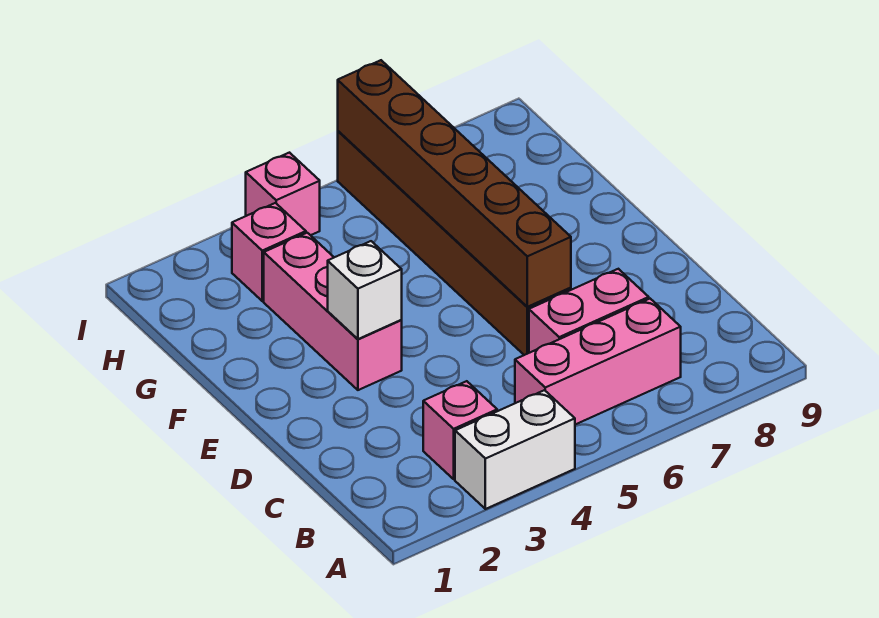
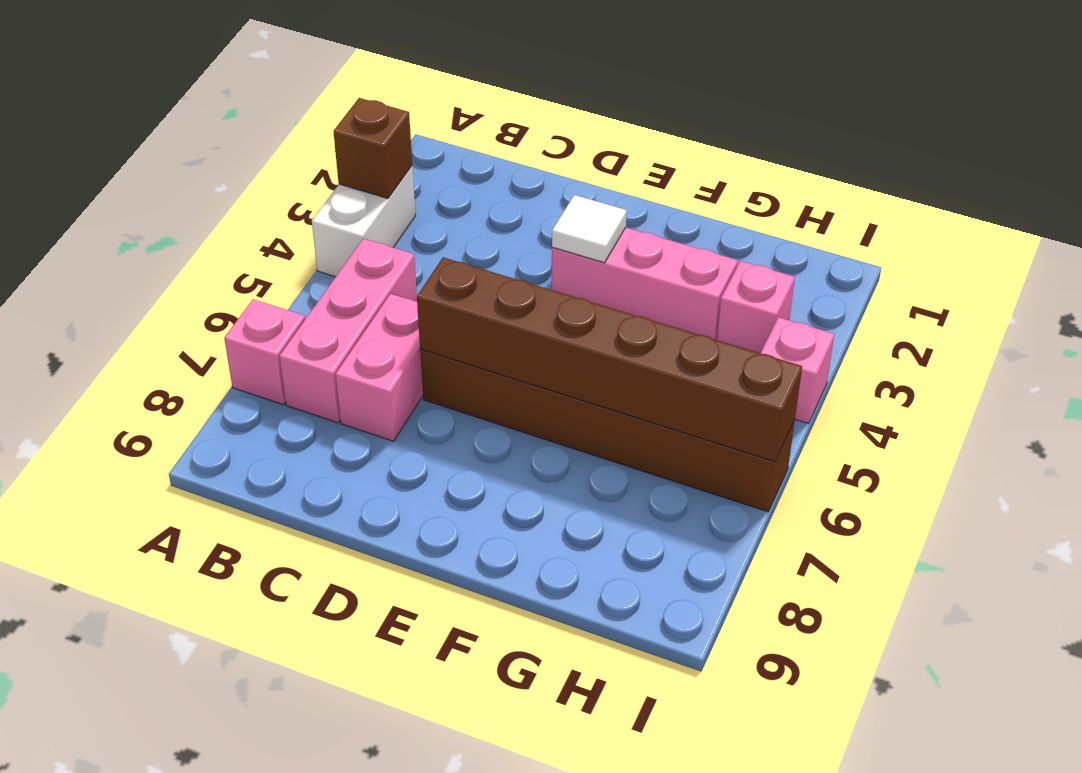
none -> brown brick A3 level 2
pink brick B3 level 1 -> pink brick A7 level 1
white brick E3 level 2 -> white tile E3 level 2

